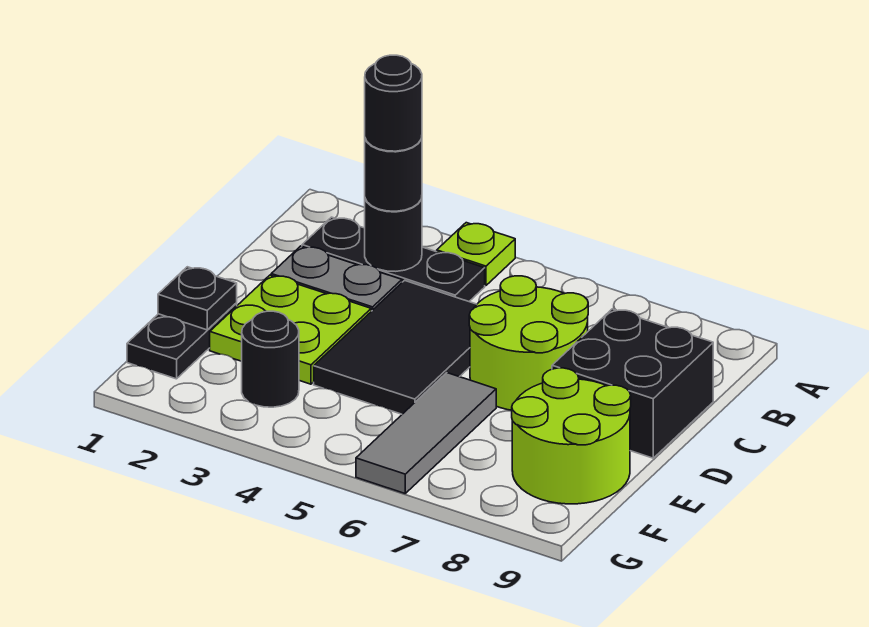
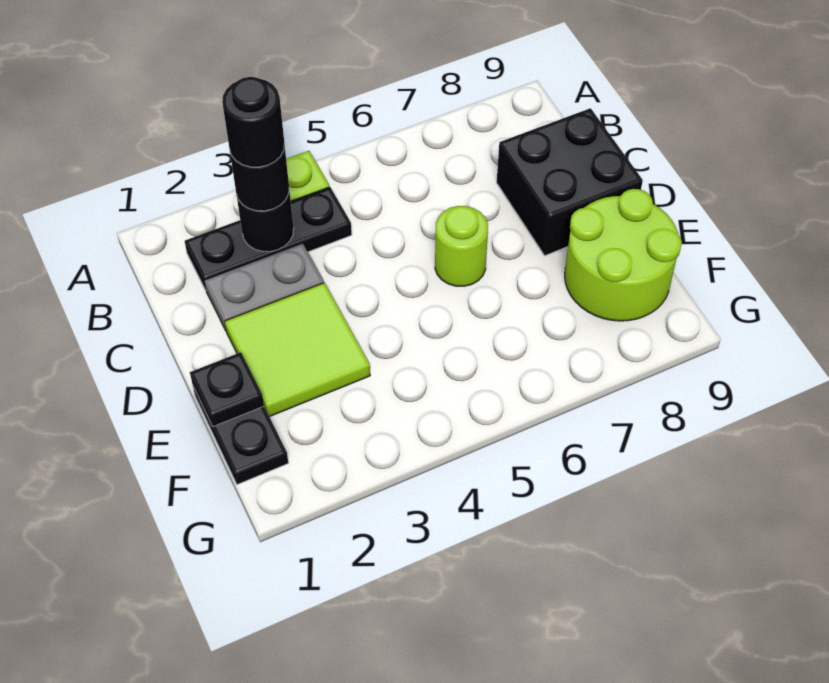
black tile C4:E5 level 1 -> none
lime round brick C6:D7 level 1 -> lime round brick D6 level 1
lime plate D2:E3 level 1 -> lime tile D2:E3 level 1
grey tile E6:G6 level 1 -> none
black round brick F3 level 1 -> none

